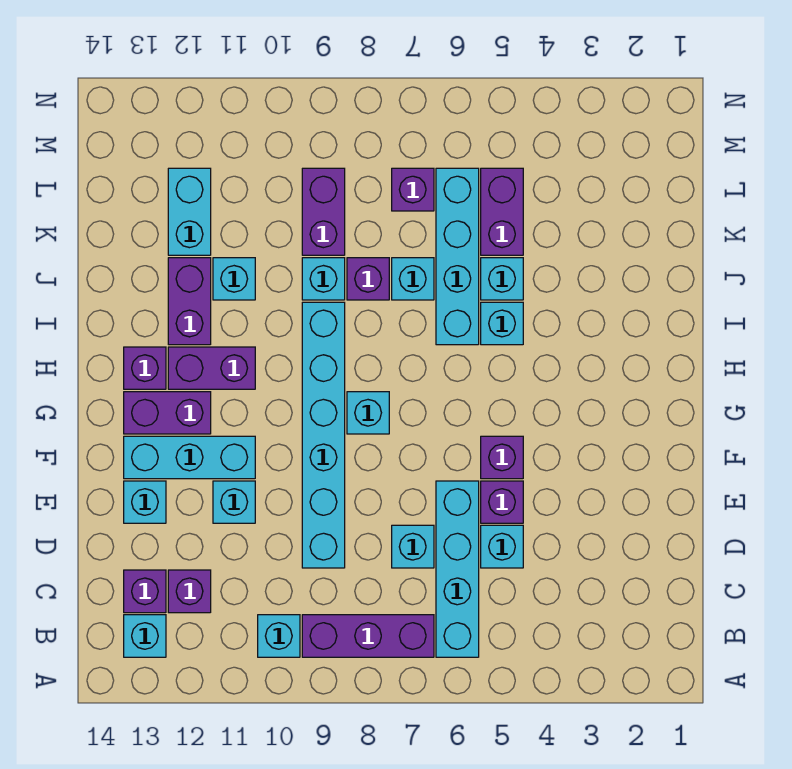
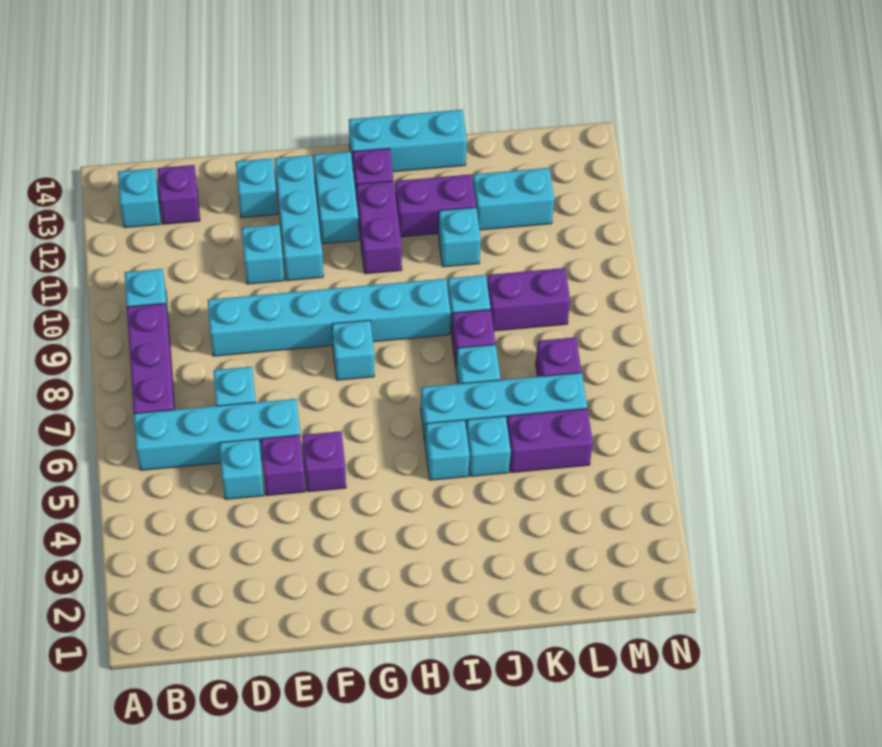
purple brick C12 level 1 -> none
purple brick G12:G13 level 1 -> cyan brick G12:G13 level 1
none -> cyan brick H14:J14 level 1

